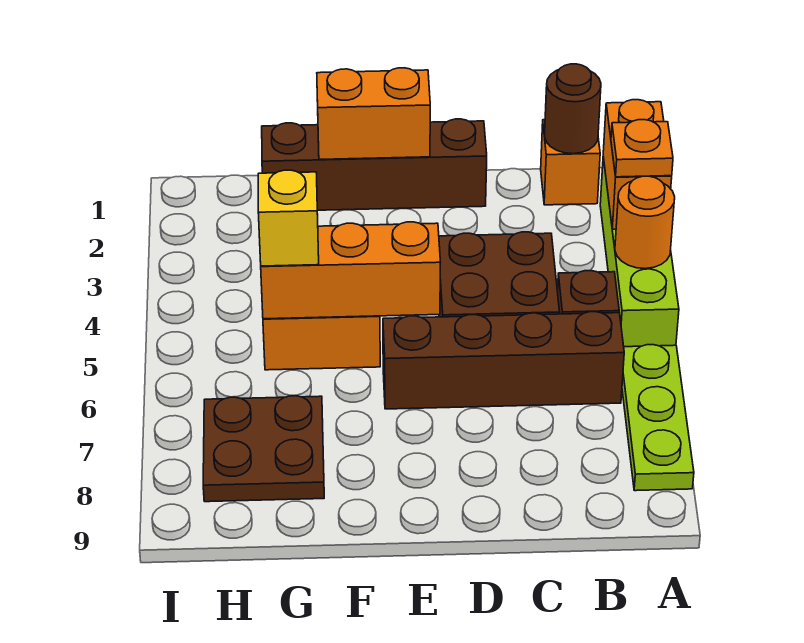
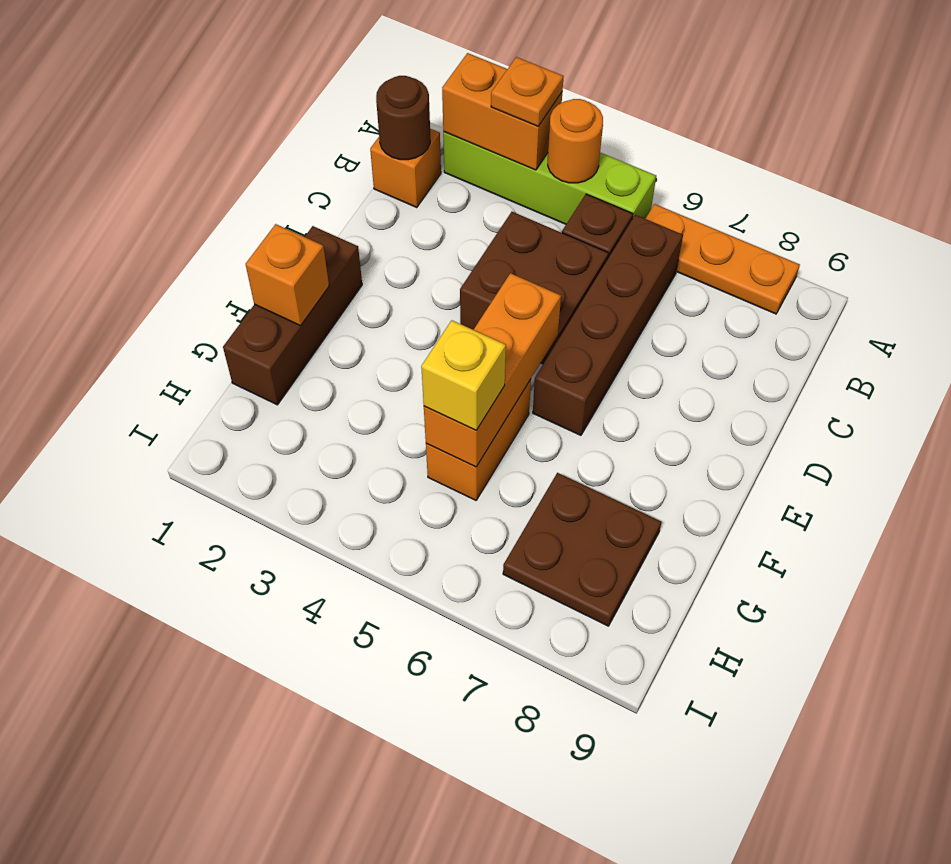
lime plate A6:A8 level 1 -> orange plate A6:A8 level 1
brown brick D1:G1 level 1 -> brown brick E1:G1 level 1
orange brick E1:F1 level 2 -> orange brick F1 level 2

